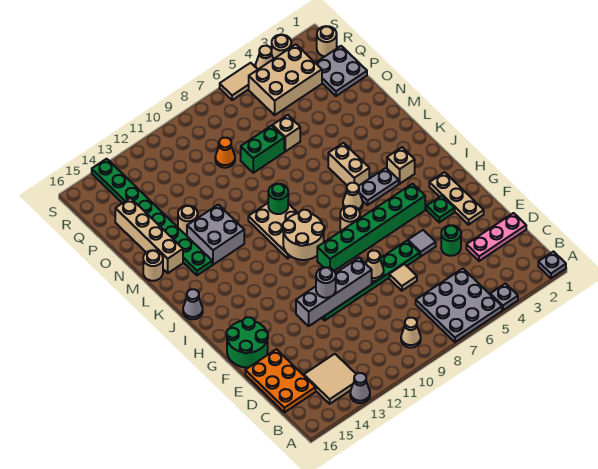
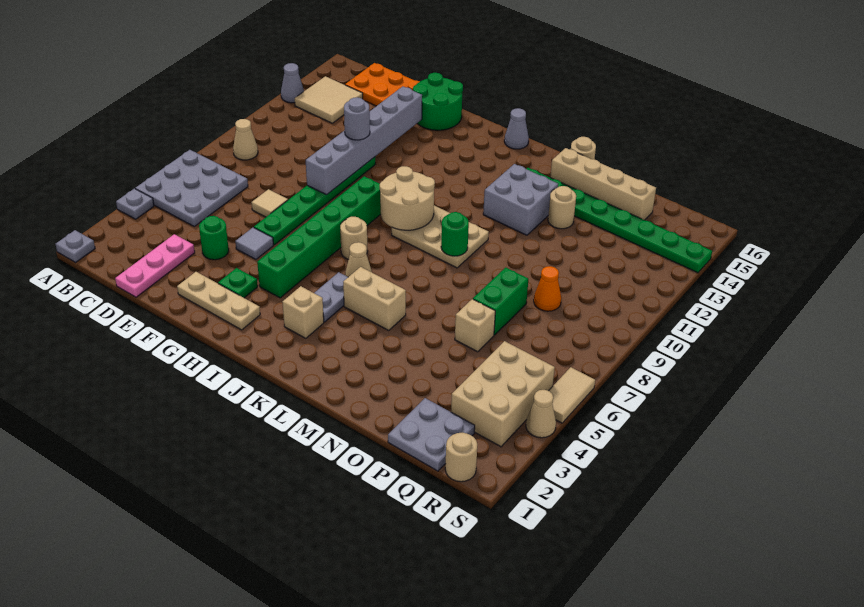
tan cone F8 level 2 -> none
grey brick F9:F12 level 2 -> grey brick F9:F14 level 2
tan round brick S3 level 1 -> none

